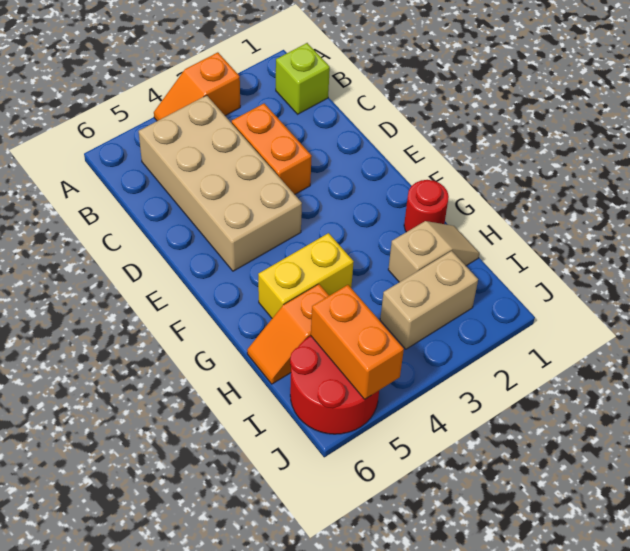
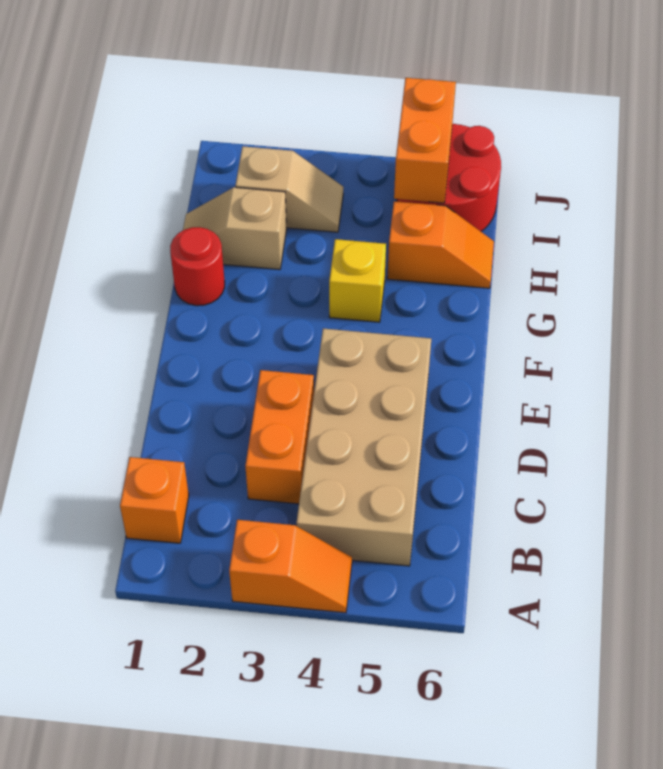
lime brick B1 level 1 -> orange brick B1 level 1
yellow brick G4:G5 level 1 -> yellow brick G4 level 1
tan brick I2:I3 level 1 -> tan slope I2:I3 level 1 top 2

